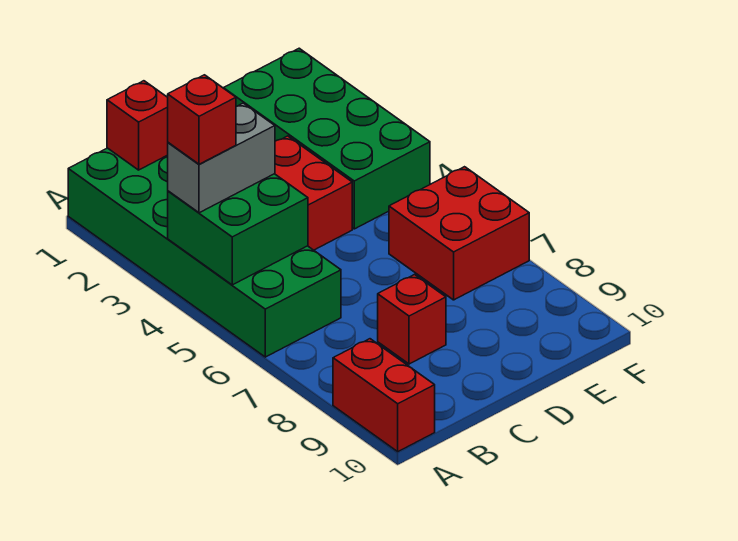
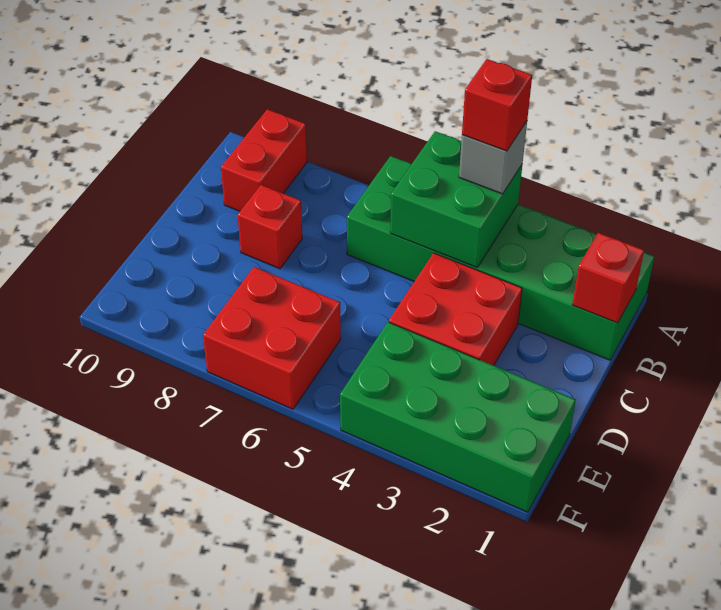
grey brick A4:B4 level 3 -> grey brick A4 level 3
red brick A9:A10 level 1 -> red brick A9:B9 level 1

